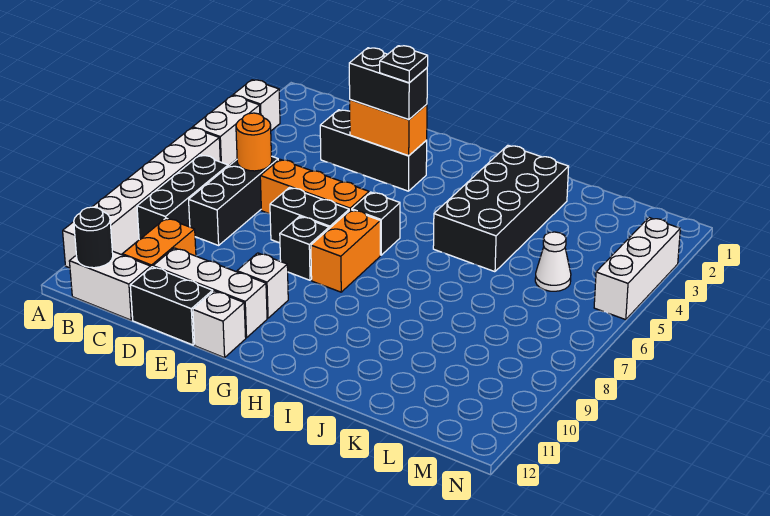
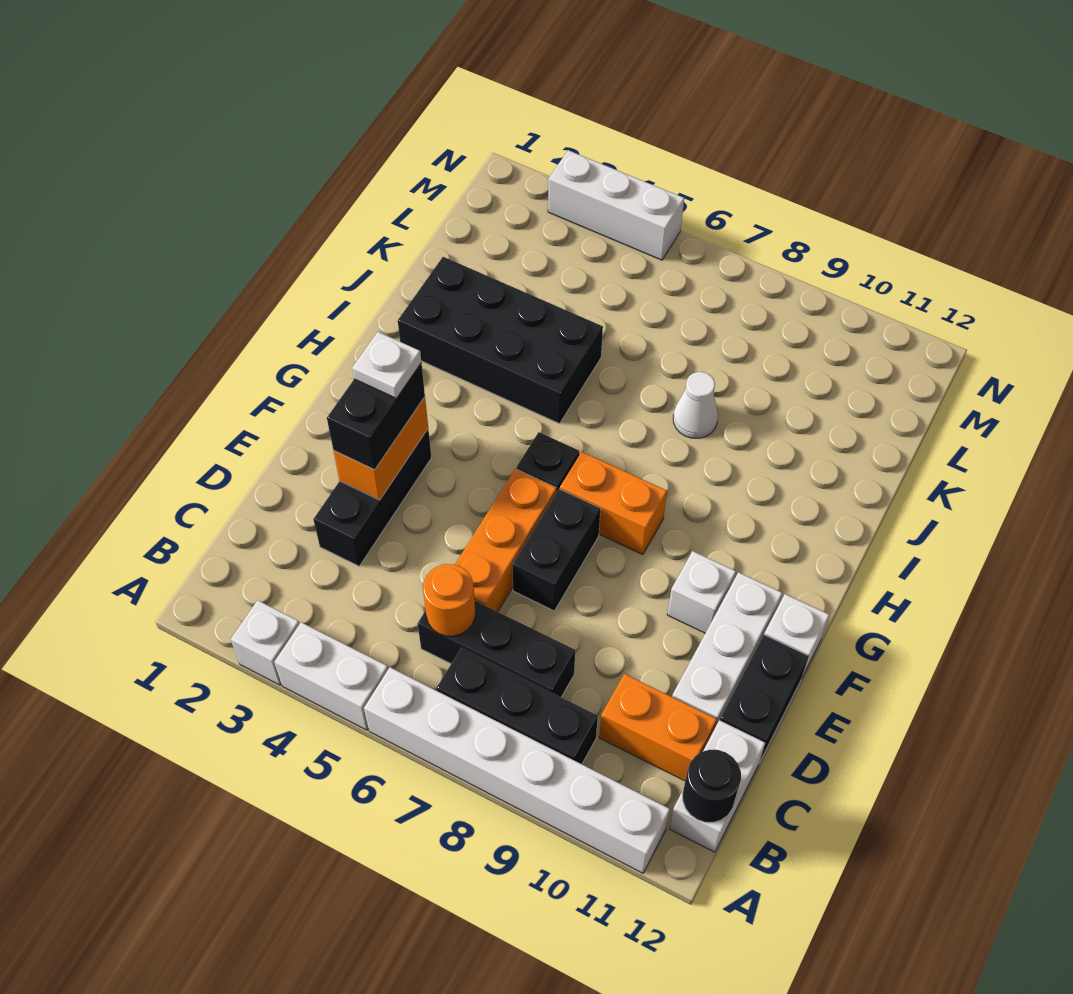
black plate F3 level 4 -> white plate F3 level 4
black brick F8 level 1 -> none
white cone L5 level 1 -> white cone J8 level 1

